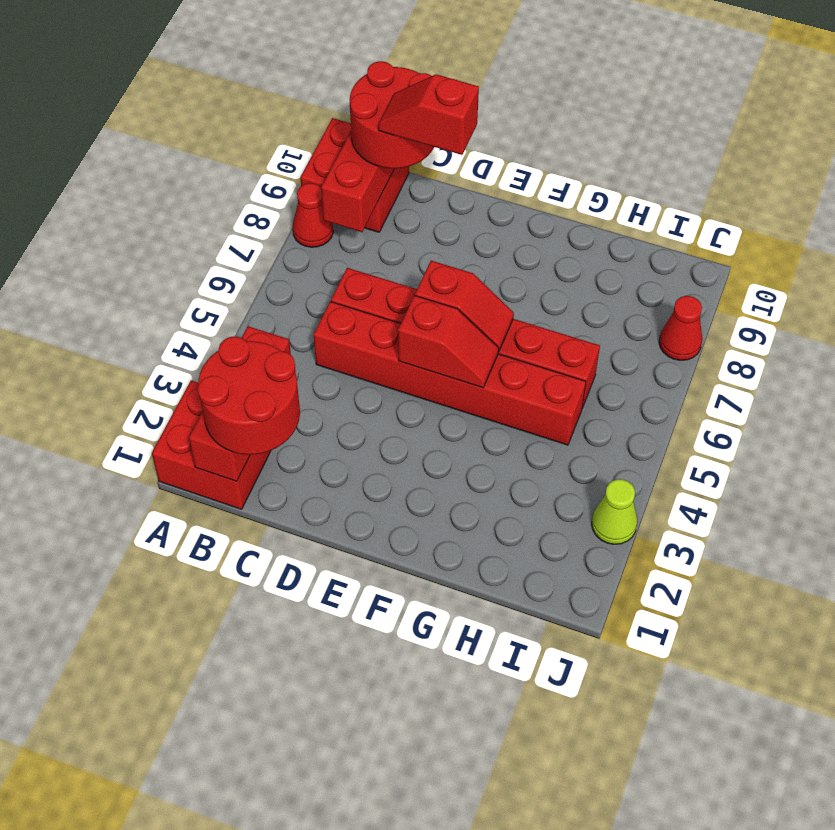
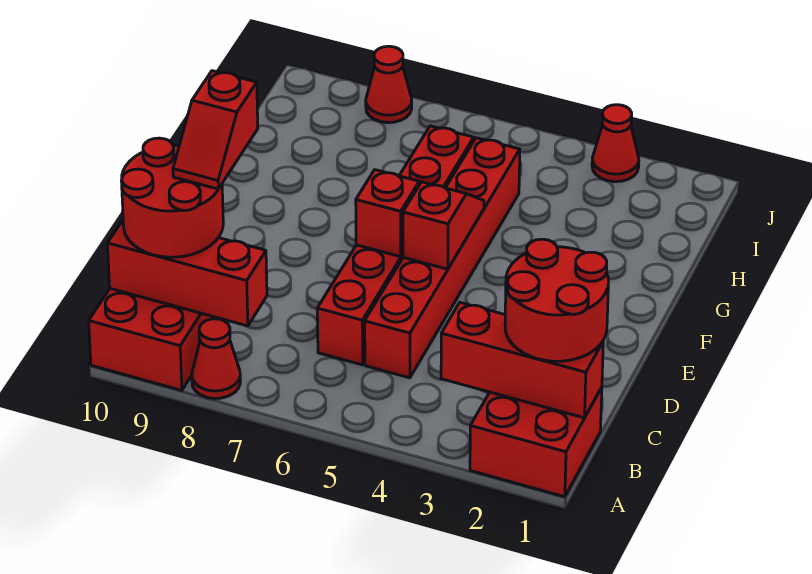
lime cone J3 level 1 -> red cone J3 level 1

